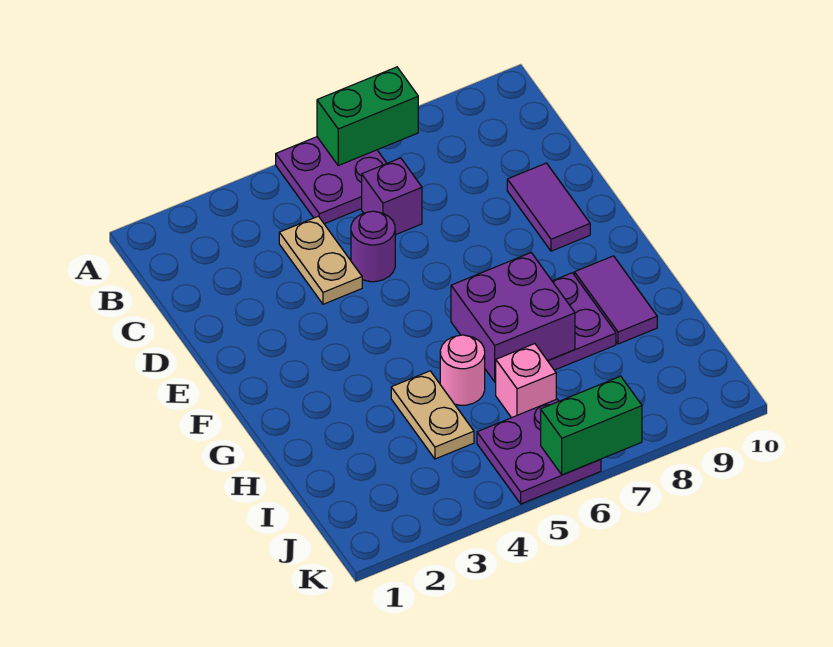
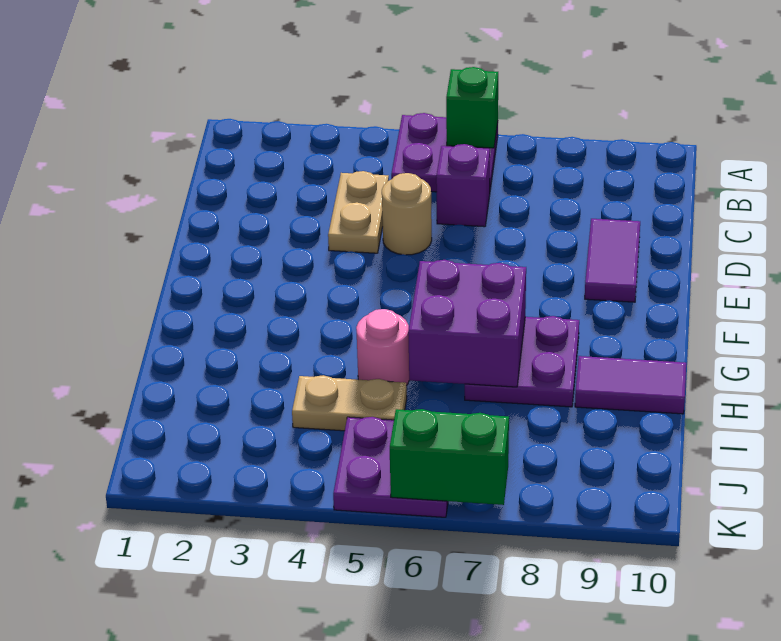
green brick A6:A7 level 2 -> green brick A6 level 2
purple round brick D5 level 1 -> tan round brick D5 level 1
purple tile G9:H9 level 1 -> purple tile H9:H10 level 1
tan plate H4:I4 level 1 -> tan plate I4:I5 level 1
pink brick I6 level 1 -> none

